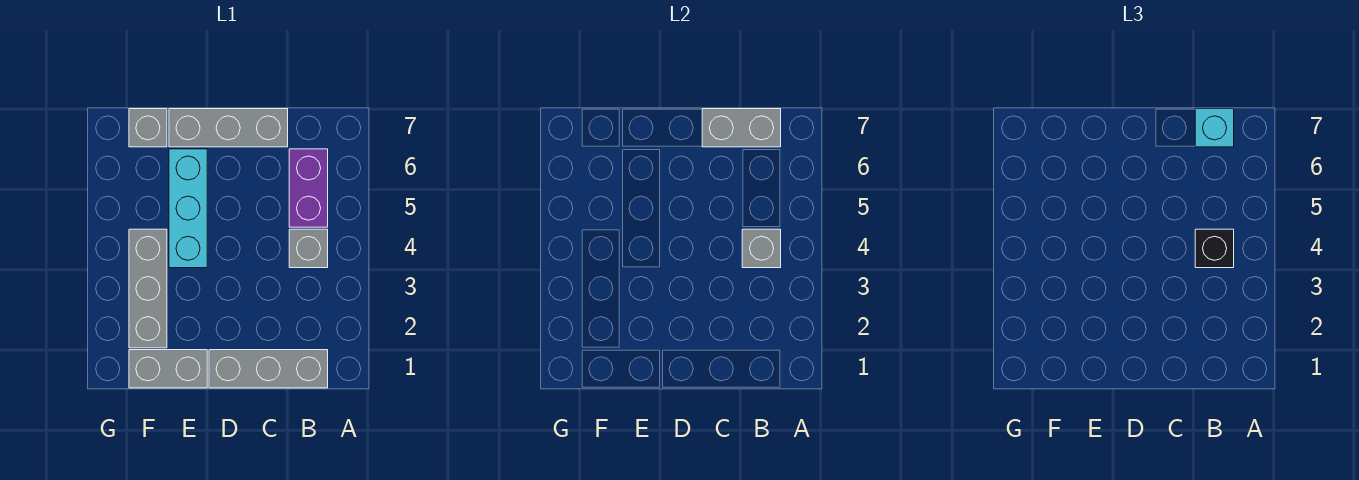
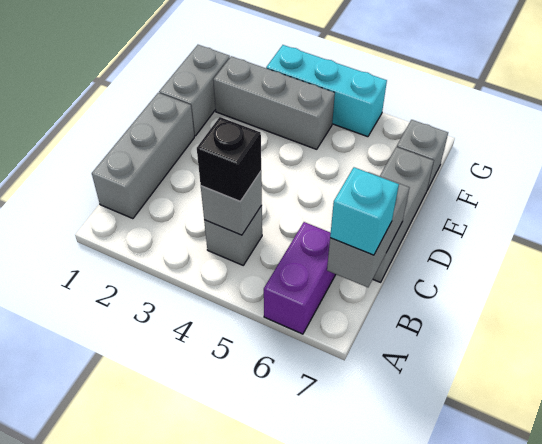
purple brick B5:B6 level 1 -> purple brick A6:B6 level 1
cyan brick E4:E6 level 1 -> cyan brick G3:G5 level 1

